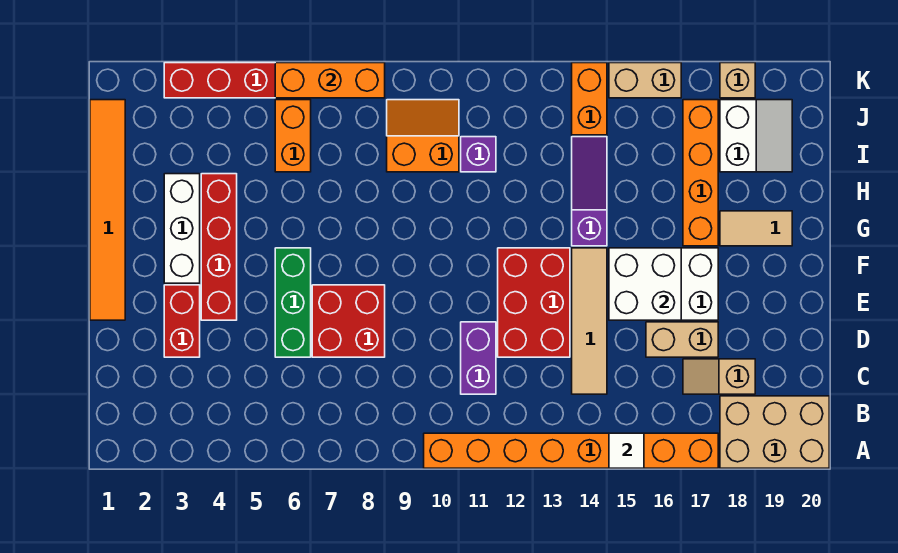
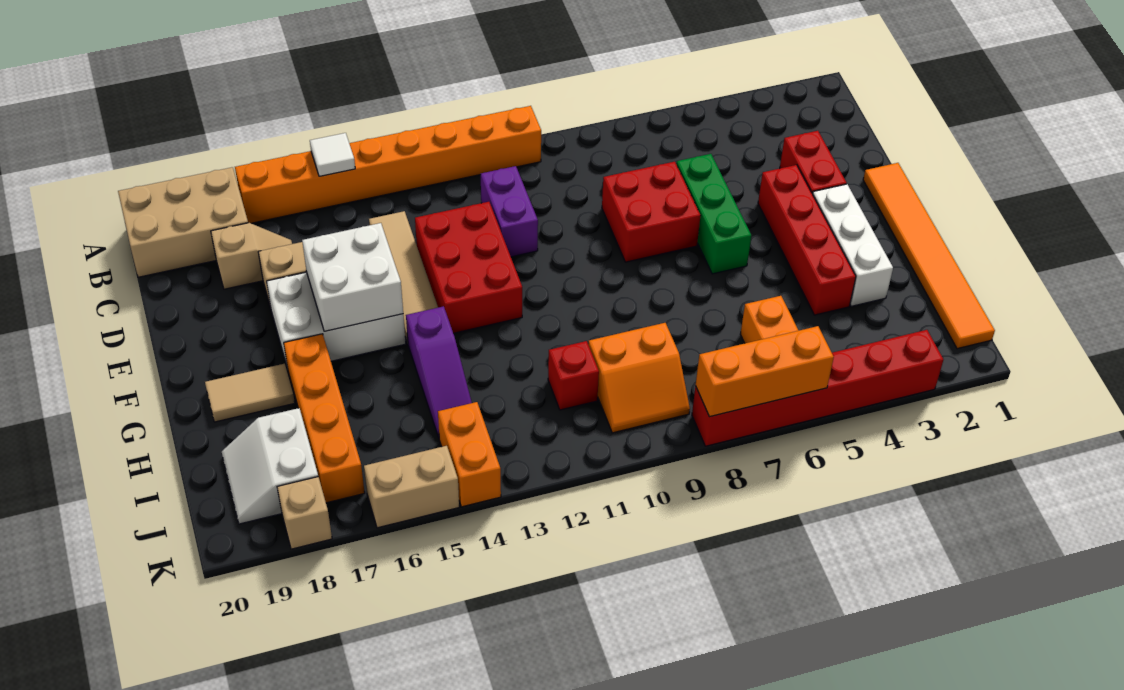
purple brick I11 level 1 -> red brick I11 level 1

